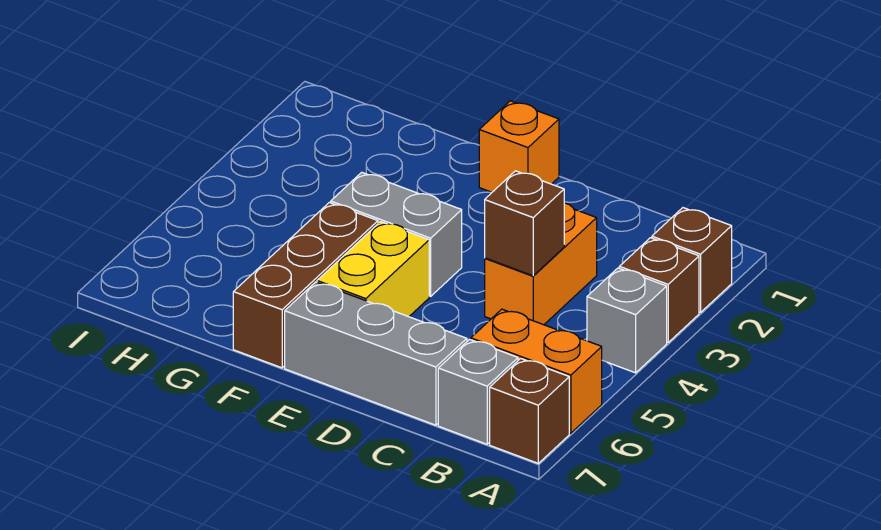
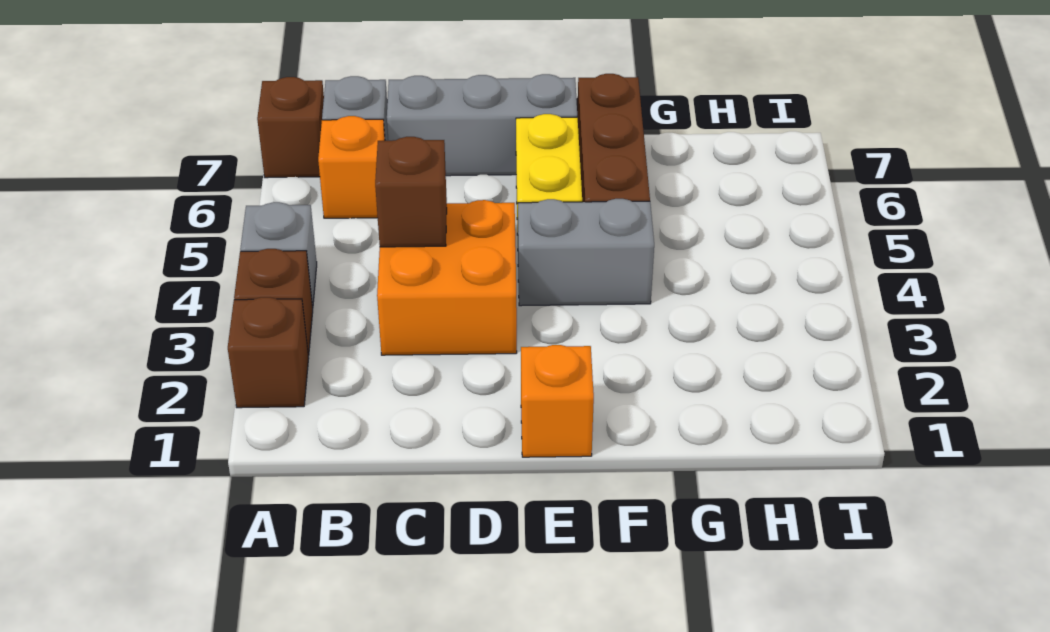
orange brick A6:B6 level 1 -> orange brick B6 level 1
orange brick C3:C4 level 1 -> orange brick C3:D4 level 1

